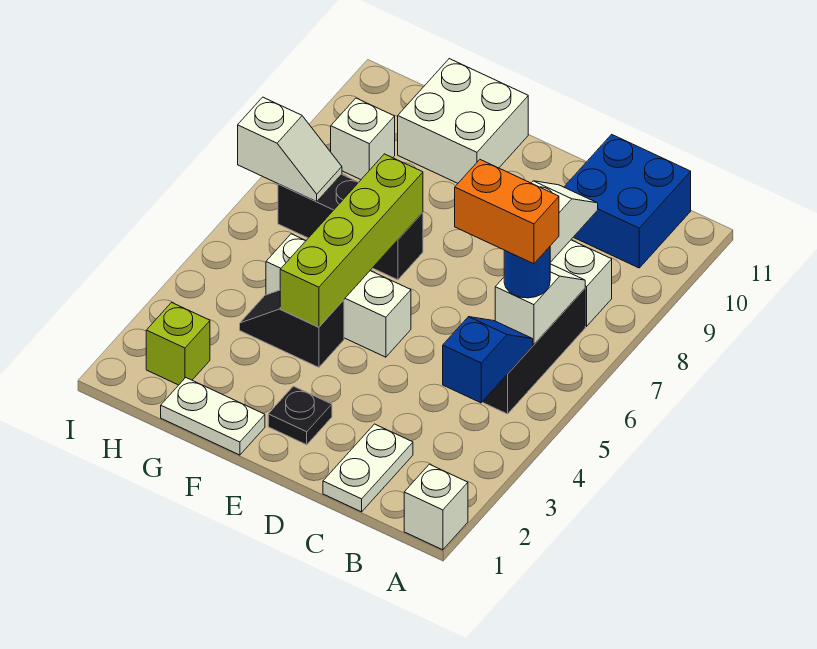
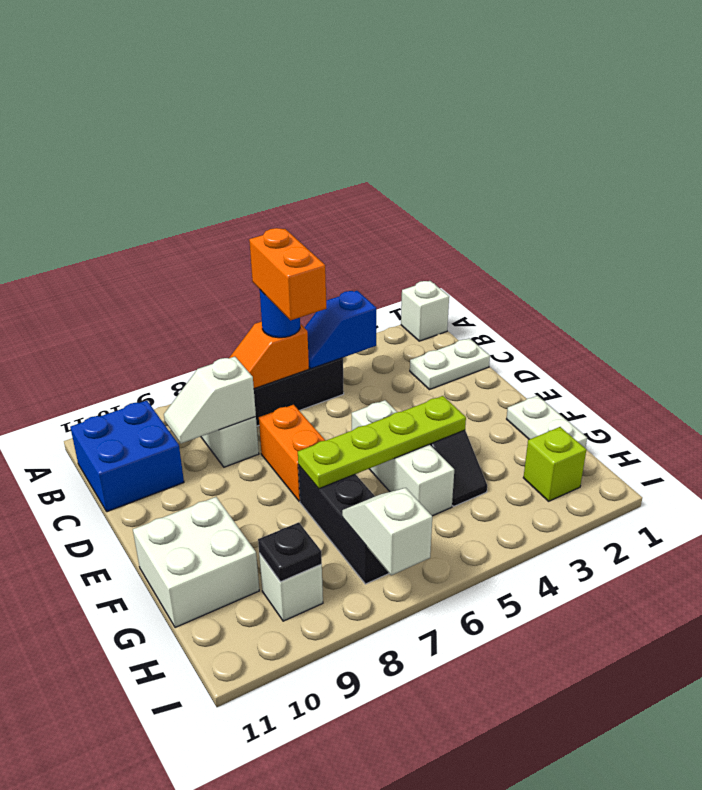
white slope B6:B7 level 2 top 6 -> orange slope B6:B7 level 2 top 6
none -> orange brick D7:E7 level 1
black plate E2 level 1 -> black plate H9 level 2
lime brick F4:F7 level 2 -> lime plate F4:F7 level 2

